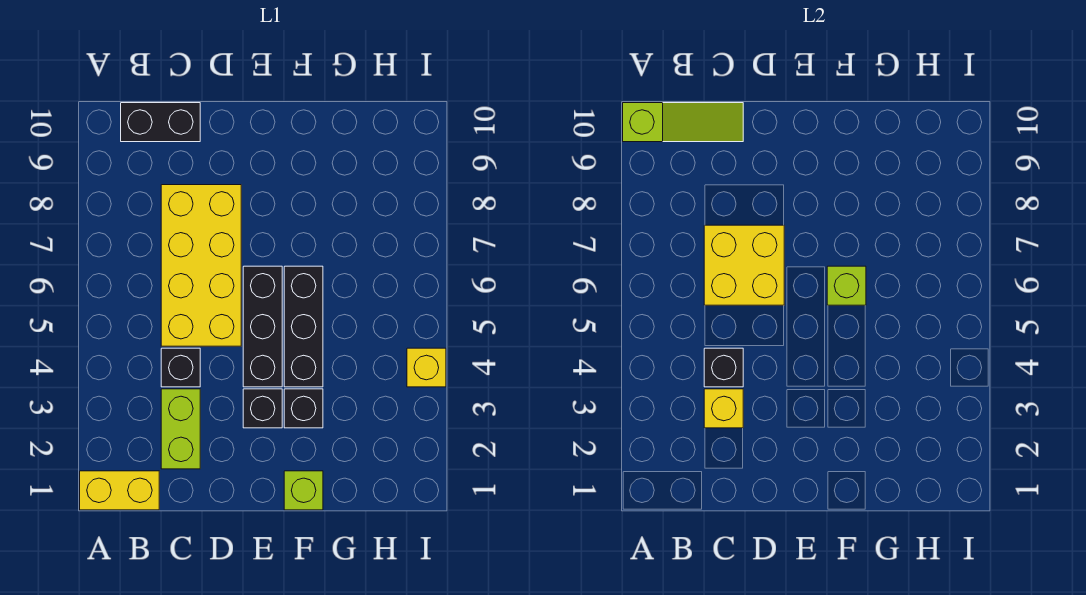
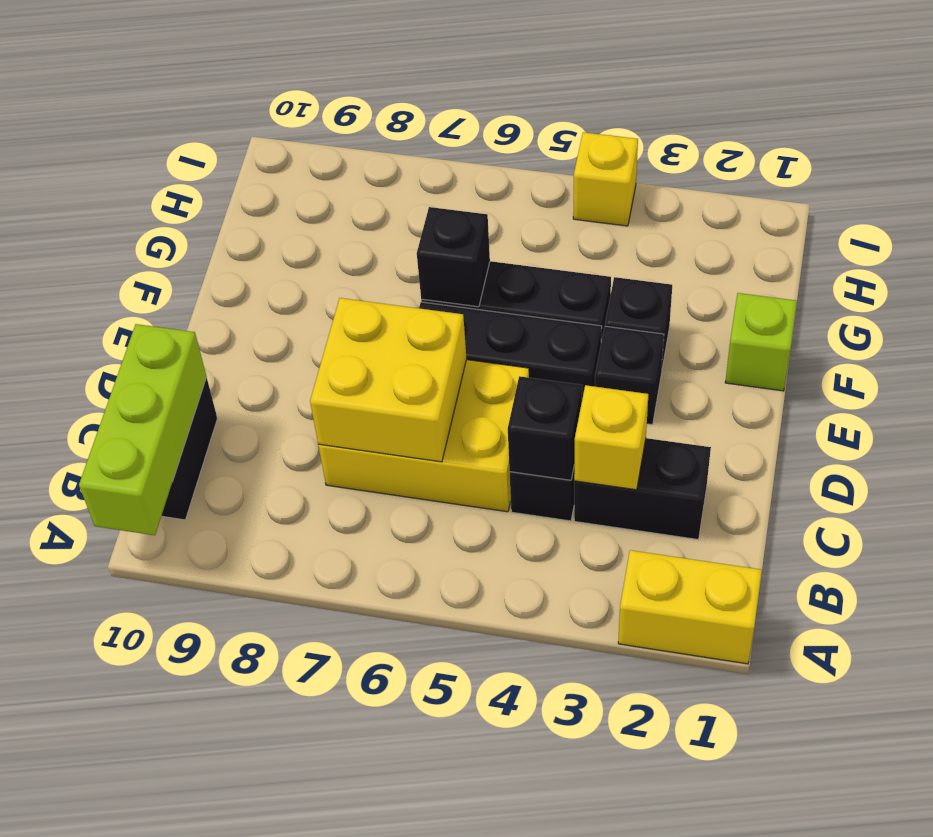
yellow brick A1:B1 level 1 -> yellow brick A1:A2 level 1
lime slope A10:C10 level 2 top A -> lime brick A10:C10 level 2
lime brick C2:C3 level 1 -> black brick C2:C3 level 1
yellow brick C5:D8 level 1 -> yellow brick C5:D7 level 1
lime brick F6 level 2 -> black brick F6 level 2

